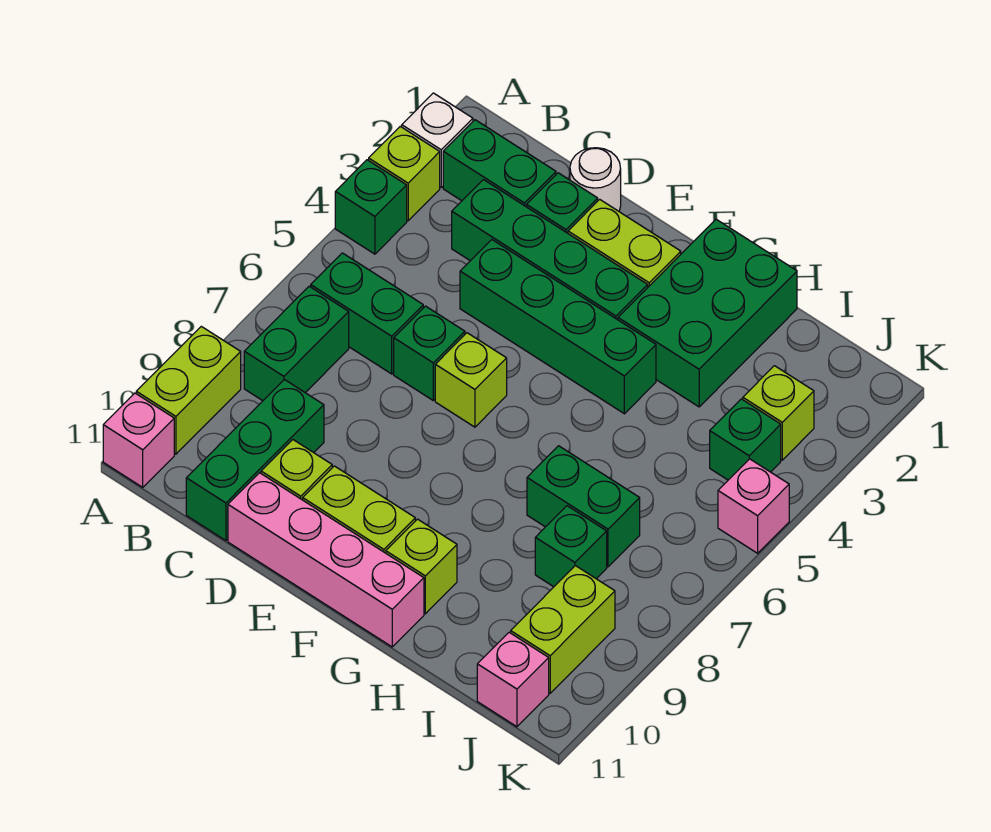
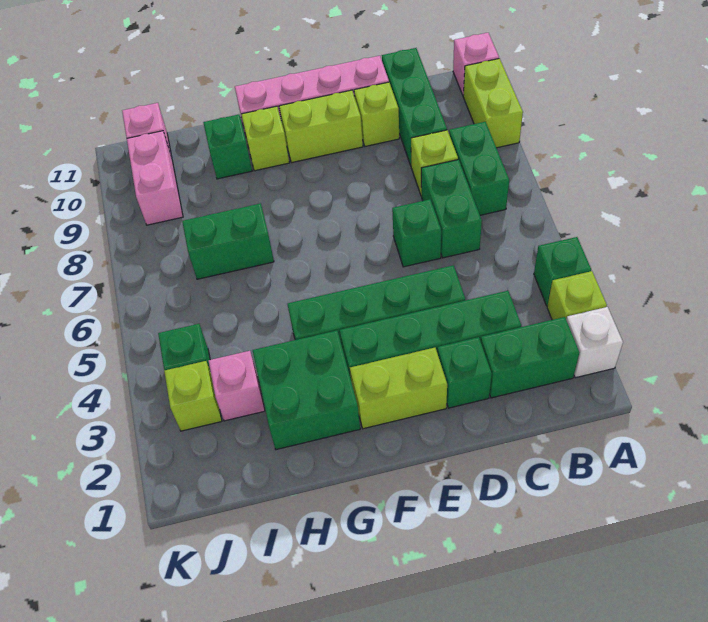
green brick B6:C6 level 1 -> green brick C6:C7 level 1
white round brick D1 level 1 -> none
lime brick E6 level 1 -> lime brick C8 level 1
green brick G1:H3 level 1 -> green brick G2:H3 level 1
green brick I8 level 1 -> green brick H10 level 1
lime brick J9:J10 level 1 -> pink brick J9:J10 level 1
pink brick K5 level 1 -> pink brick I3 level 1

